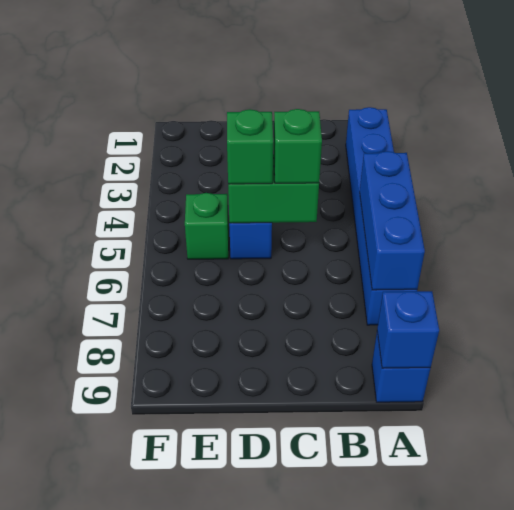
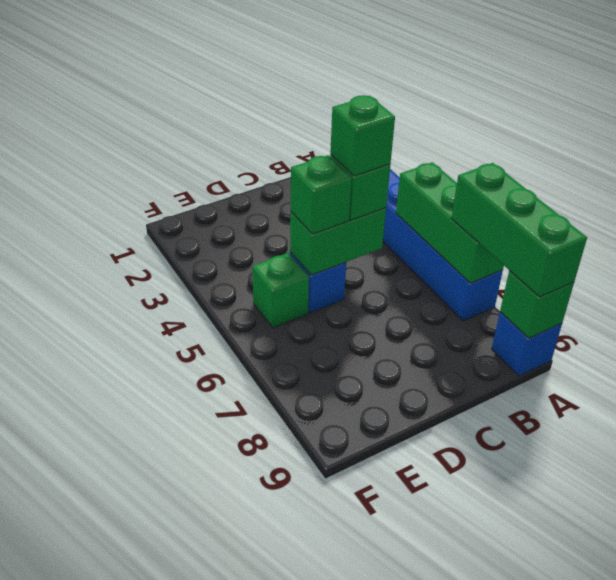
blue brick A5:A7 level 2 -> green brick A5:A7 level 2
none -> green brick A7:A9 level 3
blue brick A9 level 2 -> green brick A9 level 2
none -> green brick C5 level 4

